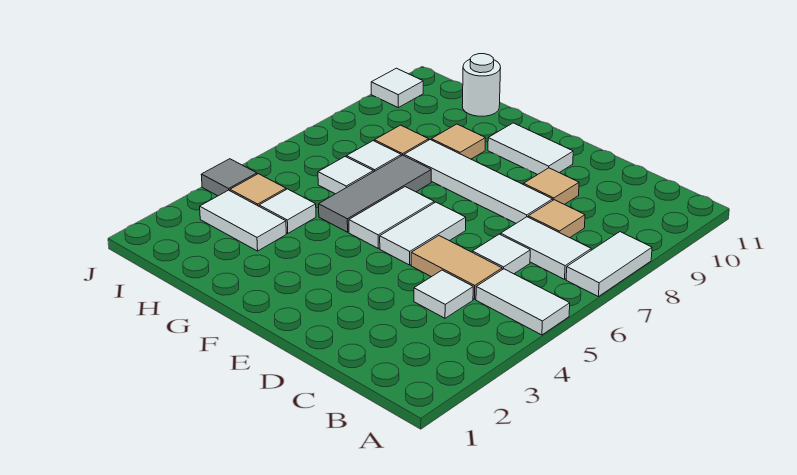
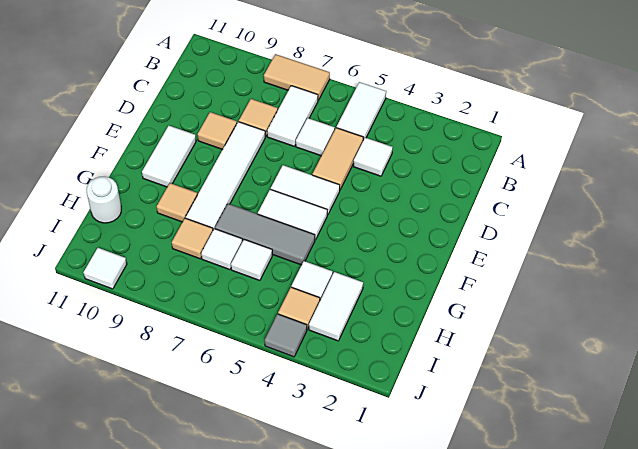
white tile A7:A8 level 1 -> tan tile A7:A8 level 1

